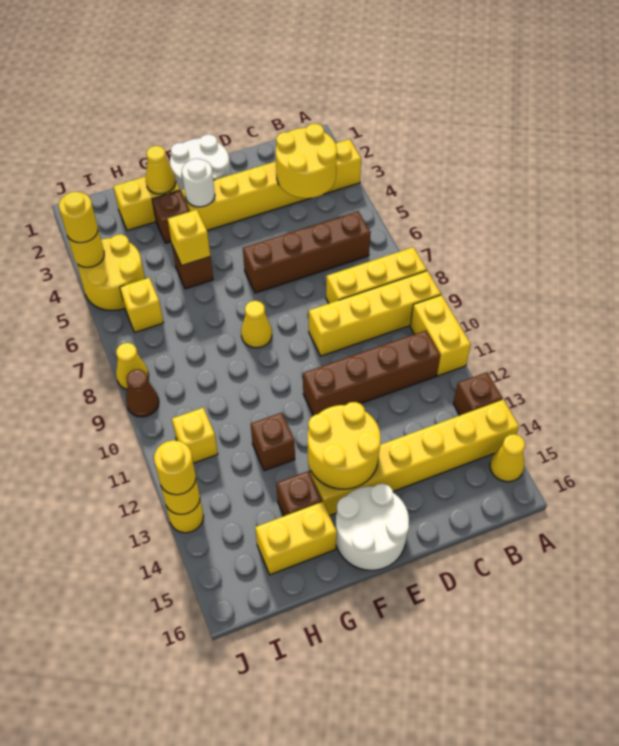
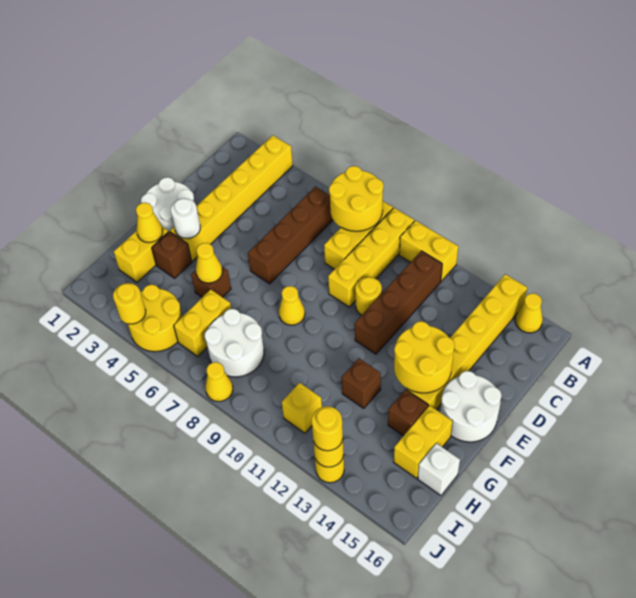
brown brick A13 level 1 -> none
yellow round brick B3:C4 level 2 -> yellow round brick A7:B8 level 2
yellow brick G5 level 2 -> yellow cone G5 level 2
none -> white round brick H7:I8 level 1
none -> white brick H16 level 1
yellow brick I6 level 1 -> yellow brick H6:I6 level 1
yellow round brick J4 level 3 -> yellow round brick D10 level 1
brown cone J9 level 1 -> none

